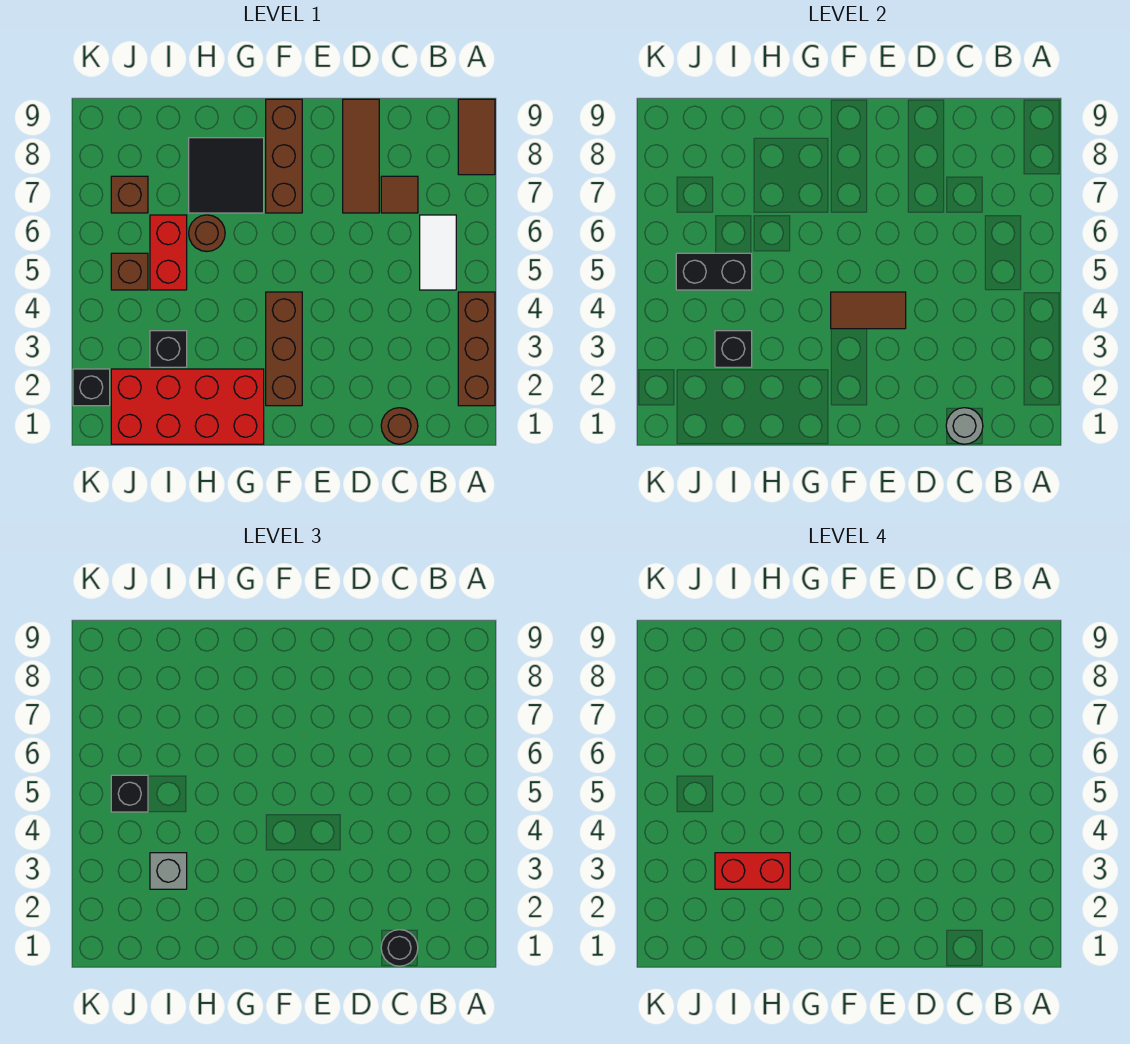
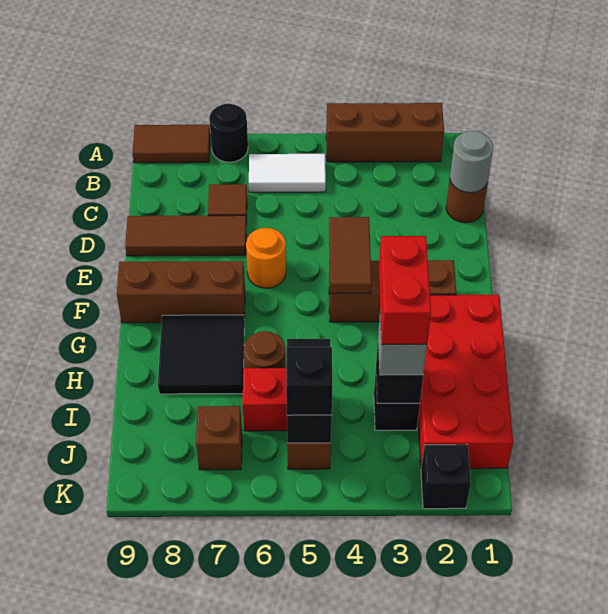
black round brick C1 level 3 -> black round brick A7 level 1
none -> orange round brick E6 level 1

